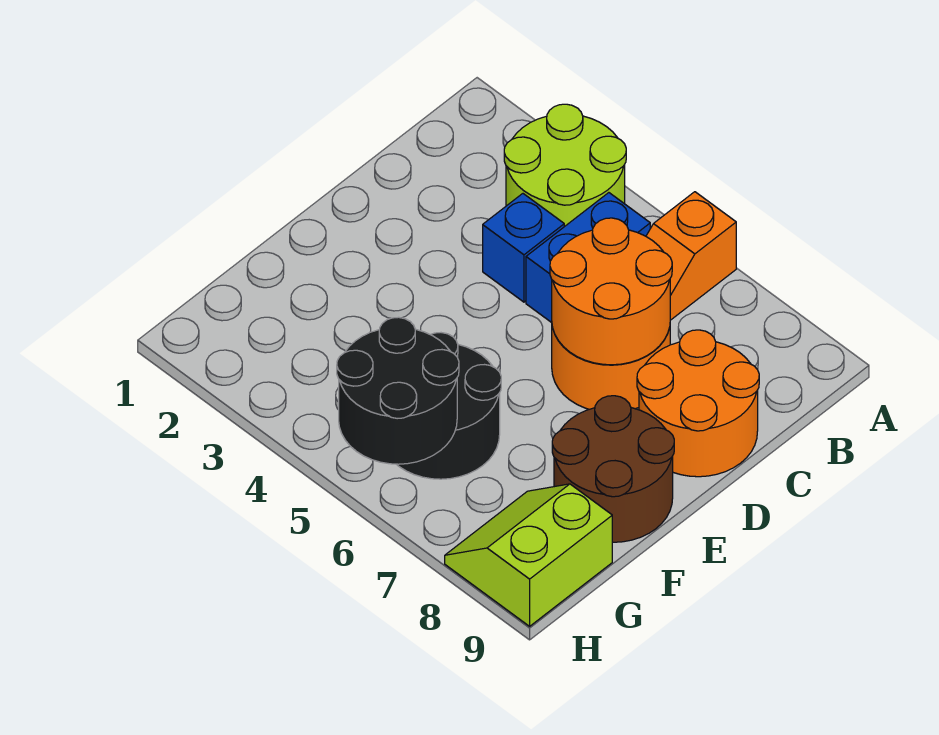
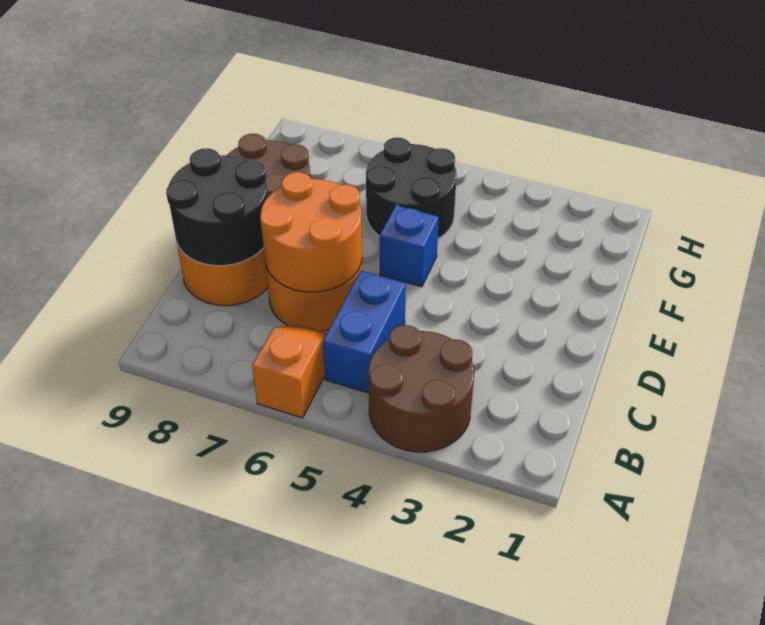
lime round brick A3:B4 level 1 -> brown round brick A3:B4 level 1
blue brick C4 level 1 -> blue brick E5 level 1
black round brick G5:H6 level 2 -> black round brick C8:D9 level 2
lime slope G8:H9 level 1 top 9 -> none

